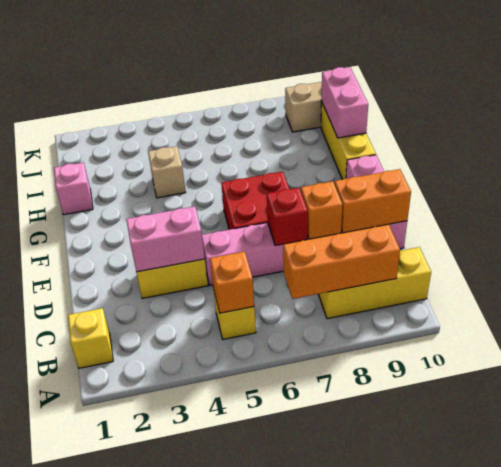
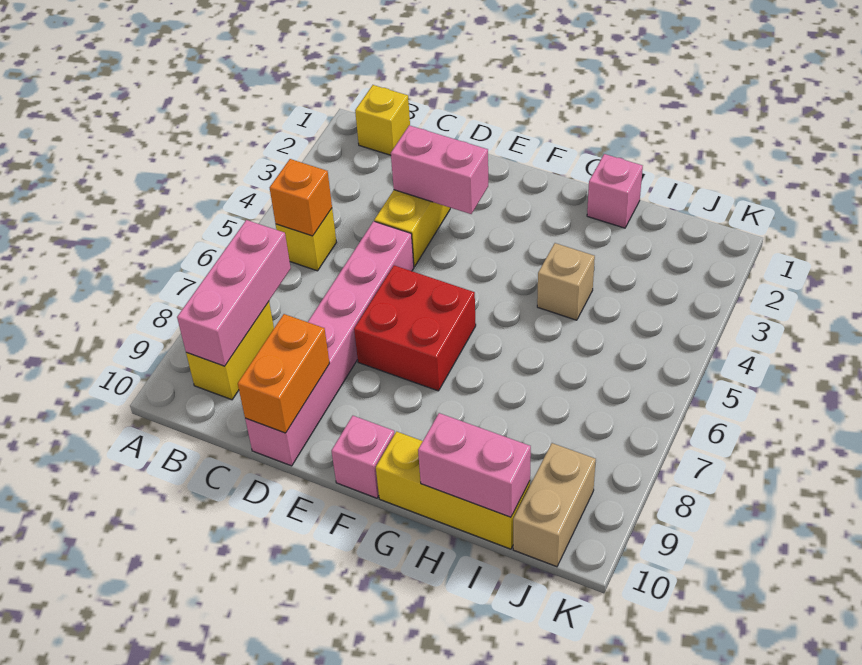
orange brick B7:B9 level 2 -> pink brick B7:B9 level 2
yellow brick B8:B10 level 1 -> yellow brick B8:B9 level 1
pink brick D3:D4 level 2 -> pink brick D3:E3 level 2
red brick D7 level 2 -> none
orange brick D8 level 2 -> none

